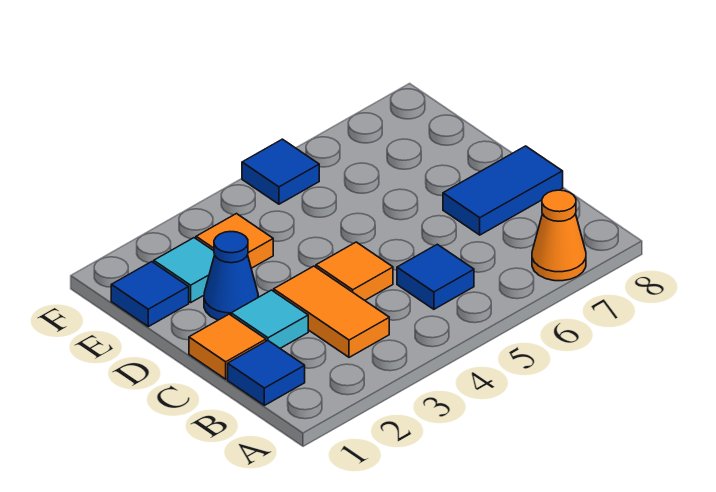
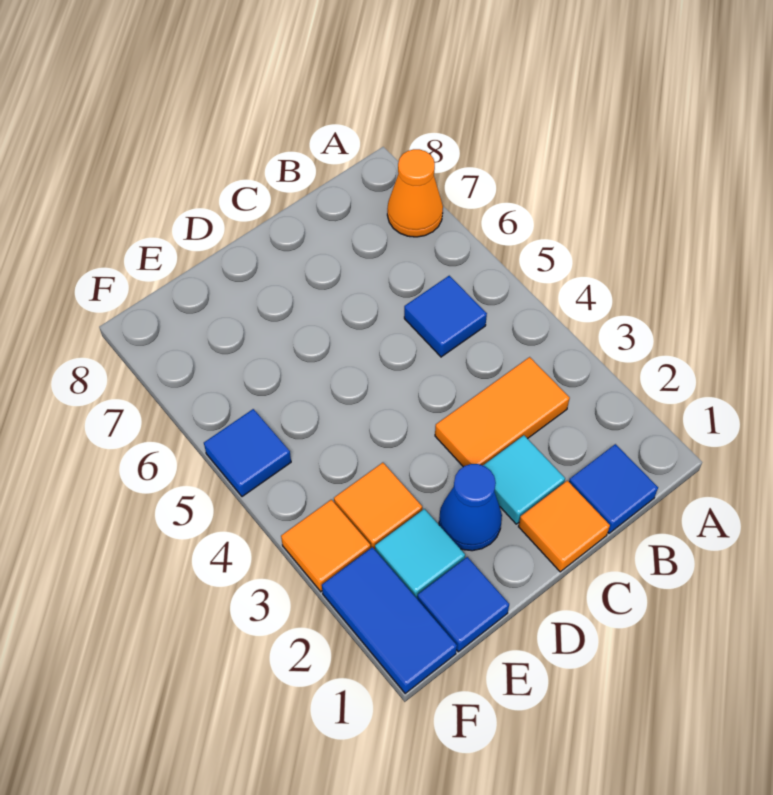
orange tile C4 level 1 -> orange tile F3 level 1
blue tile C7:C8 level 1 -> blue tile F1:F2 level 1

